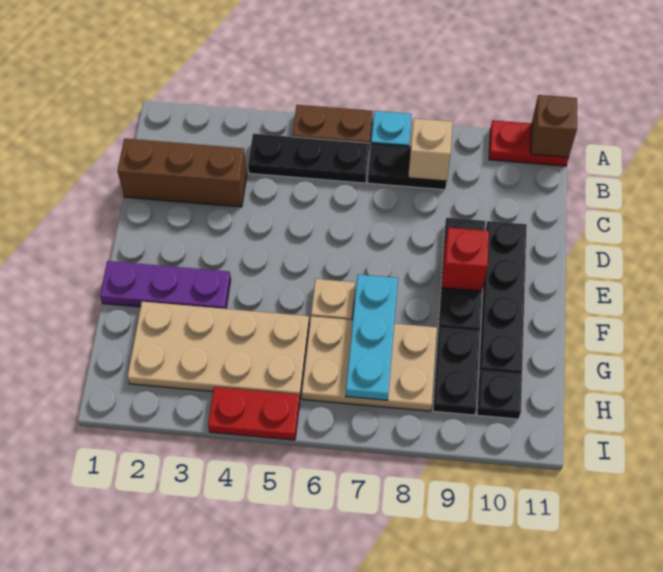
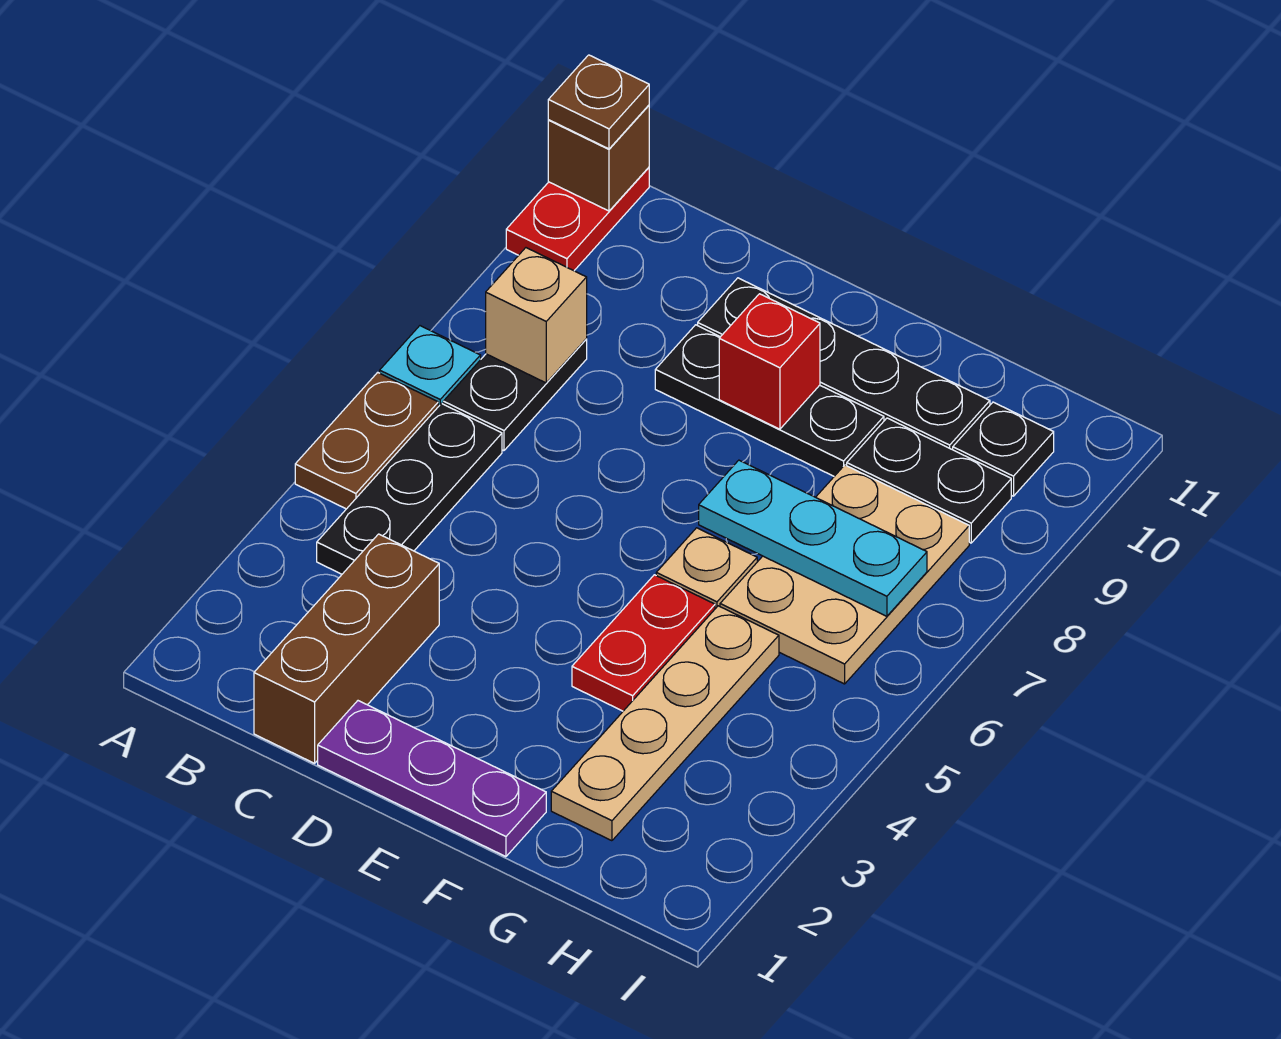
none -> brown plate A11 level 3
purple plate F1:F3 level 1 -> purple plate D1:F1 level 1
tan plate G2:H5 level 1 -> tan plate G2:G5 level 1
red plate I4:I5 level 1 -> red plate F4:F5 level 1

